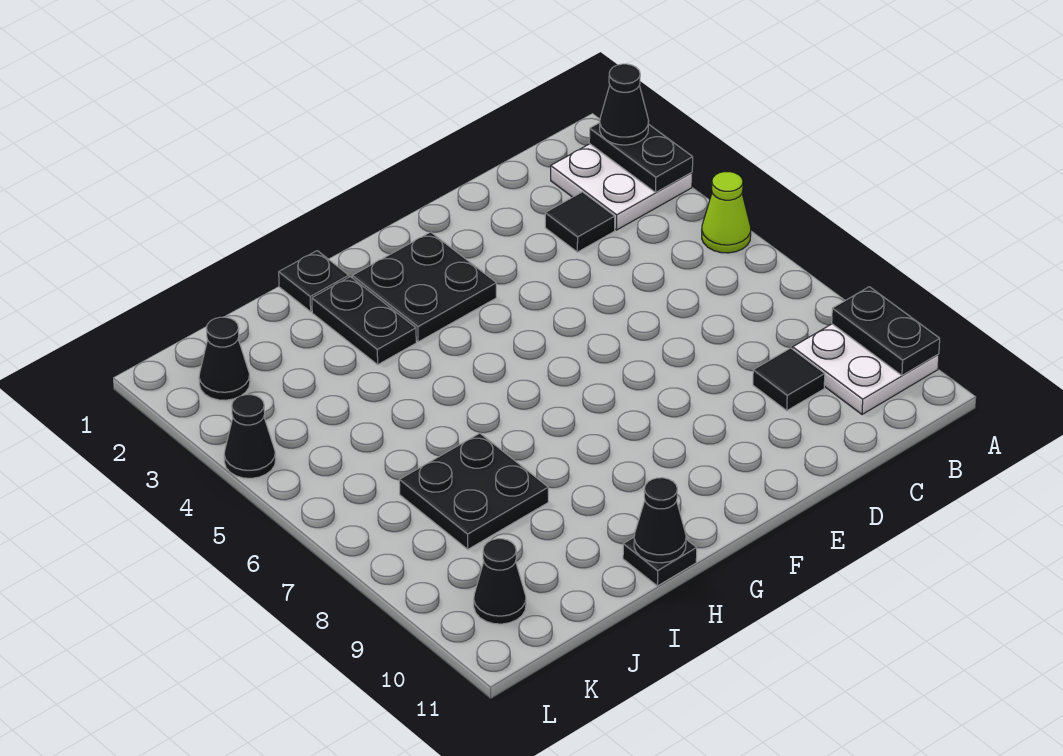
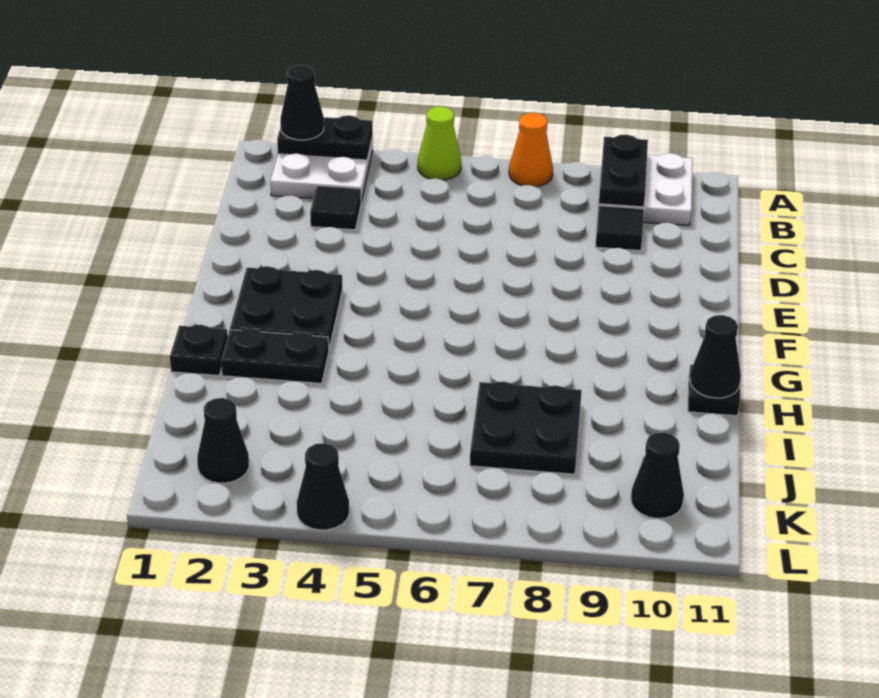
none -> orange cone A7 level 1
black plate A9:A10 level 2 -> black plate A9:B9 level 2

